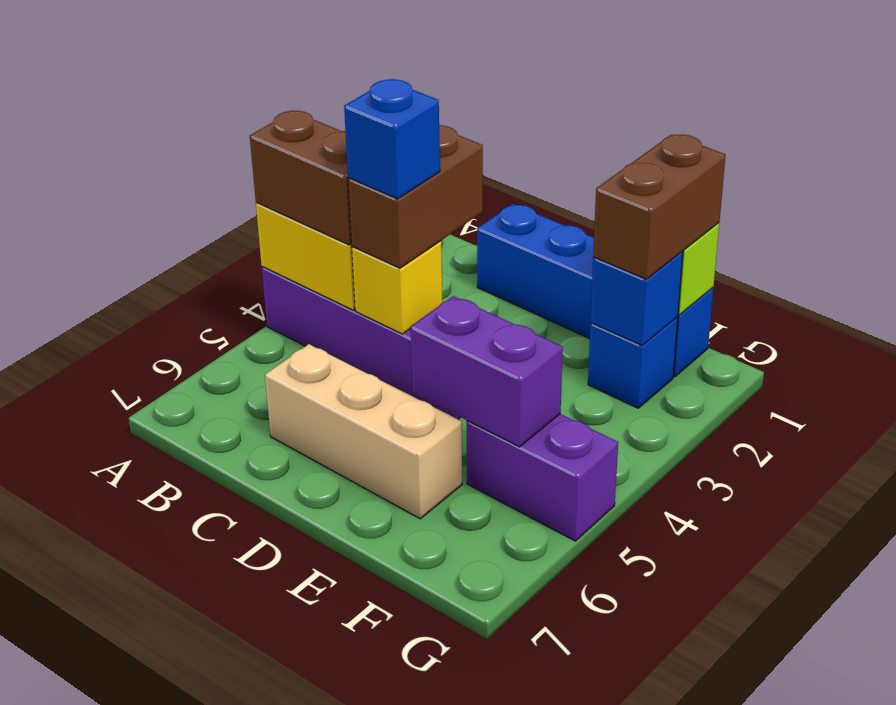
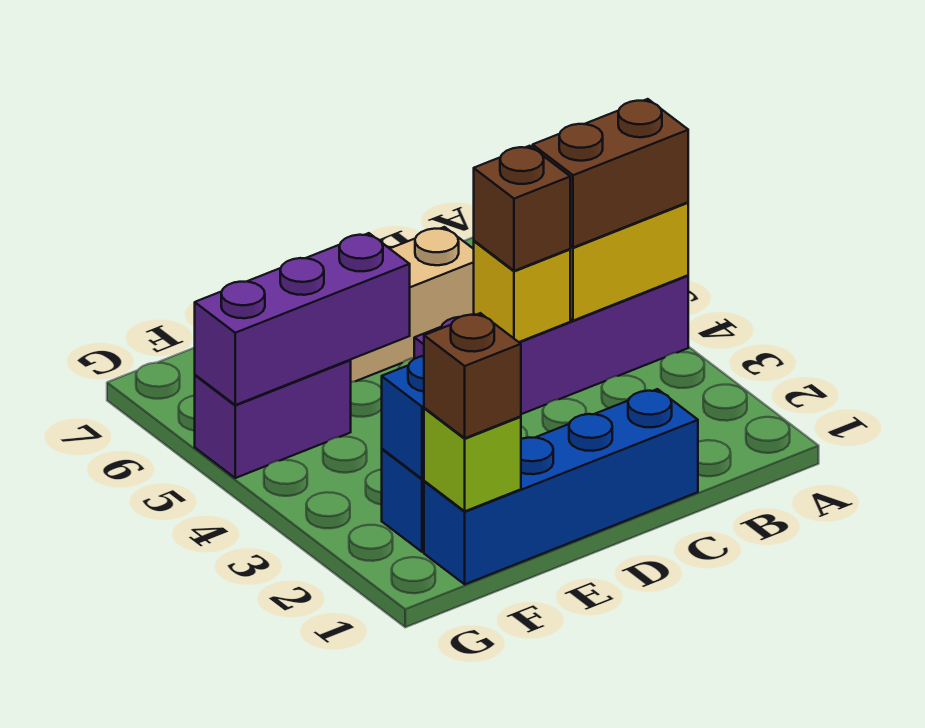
brown brick C3:C4 level 3 -> brown brick C4 level 3
blue brick C4 level 4 -> none
purple brick E5:F5 level 2 -> purple brick E5:G5 level 2
brown brick F1:F2 level 3 -> brown brick F1 level 3

